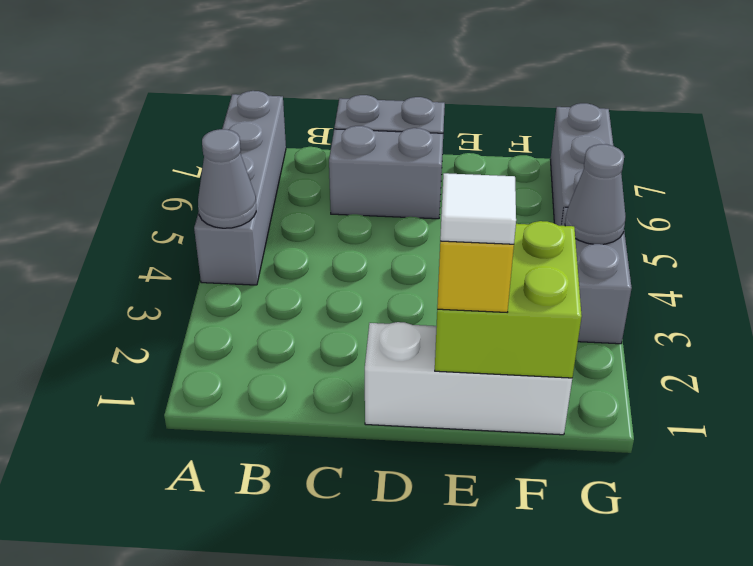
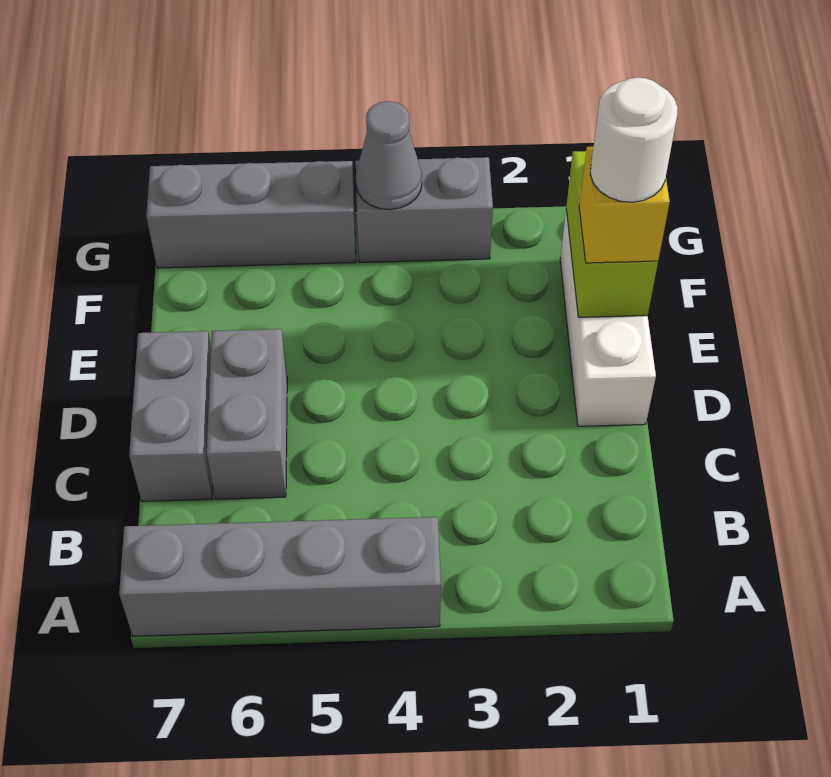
grey cone A4 level 2 -> none
lime brick E1:F2 level 2 -> lime brick E1:F1 level 2
white tile E1 level 4 -> white round brick E1 level 4

